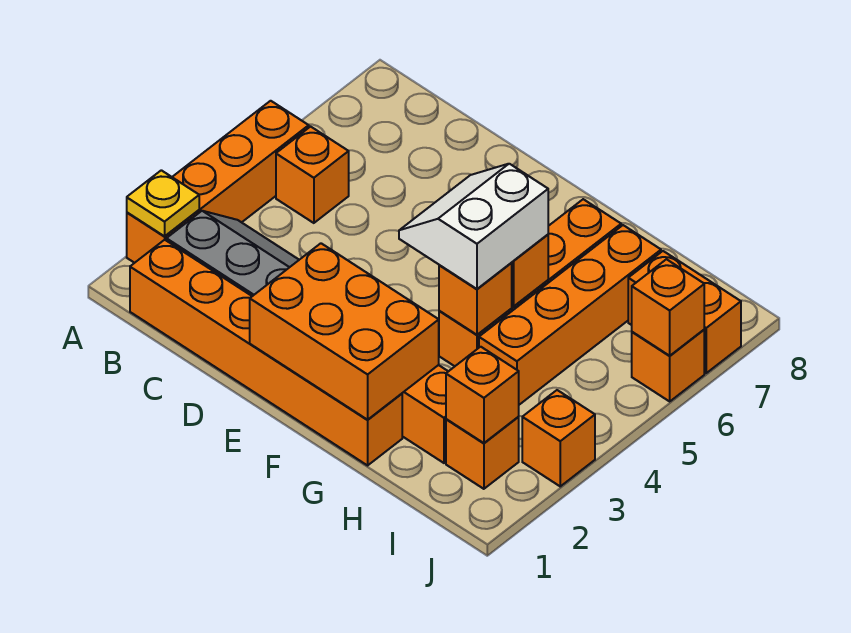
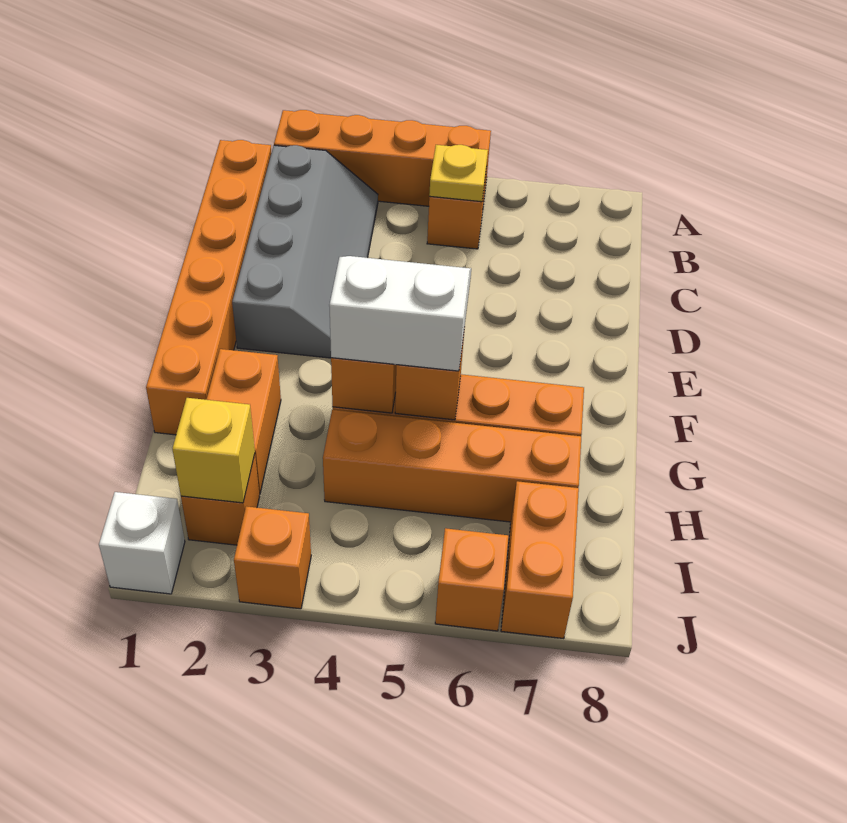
yellow plate A2 level 2 -> yellow plate B5 level 2
orange brick E1:G2 level 2 -> none
orange brick I2 level 2 -> yellow brick I2 level 2
none -> white brick J1 level 1
orange brick J6 level 2 -> none

